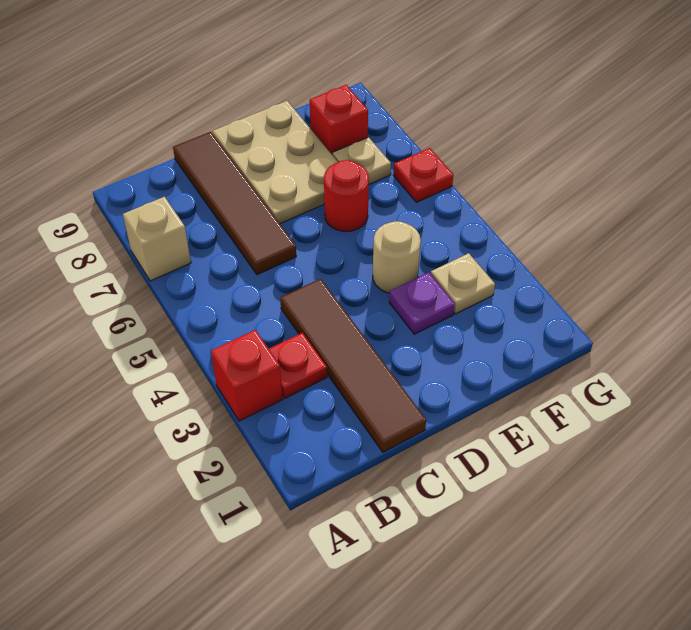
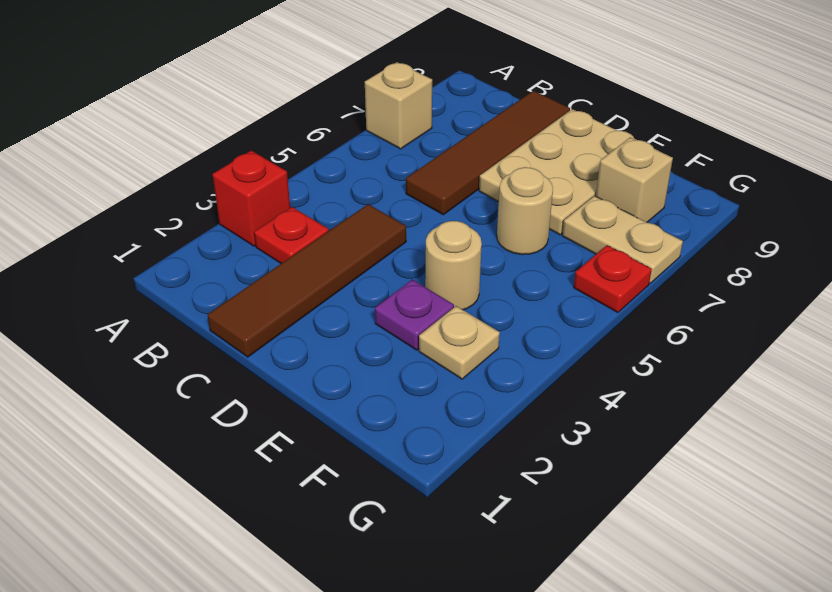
red round brick E6 level 1 -> tan round brick E6 level 1
tan plate F7 level 1 -> tan plate F7:G7 level 1
red brick F8 level 1 -> tan brick F8 level 1

